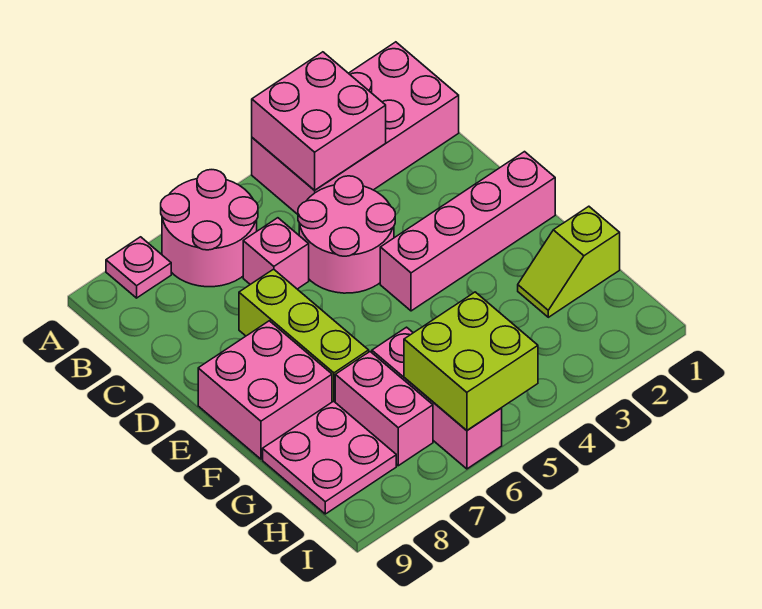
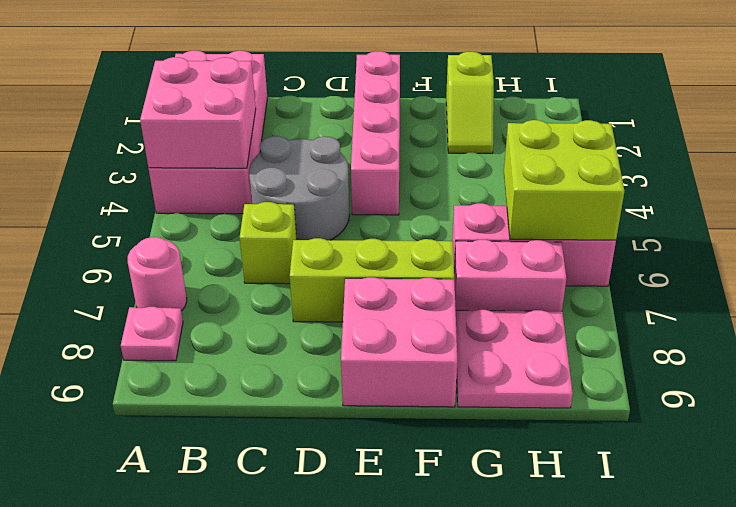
pink round brick A6:B7 level 1 -> pink round brick A7 level 1
pink round brick C4:D5 level 1 -> grey round brick C4:D5 level 1
pink brick C6 level 1 -> lime brick C6 level 1

